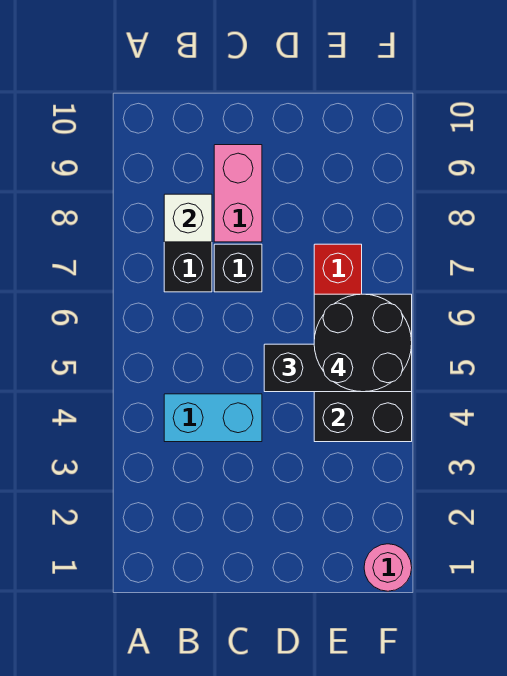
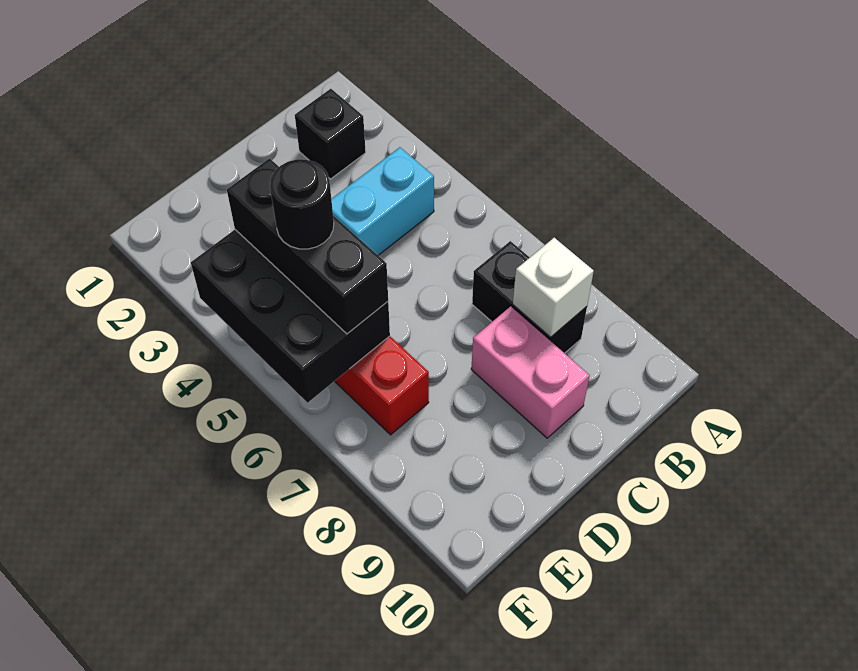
black brick C7 level 1 -> black brick B2 level 1
black brick D5:F5 level 3 -> black brick E4:E6 level 3
black round brick E5:F6 level 4 -> black round brick E5 level 4
pink round brick F1 level 1 -> none

